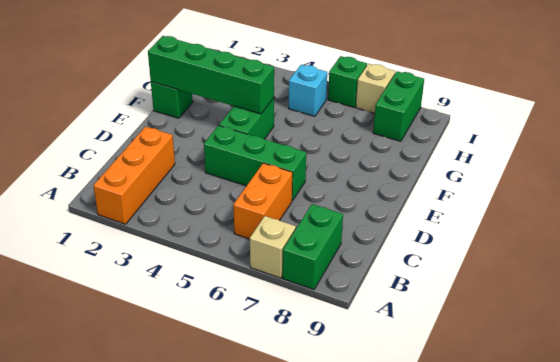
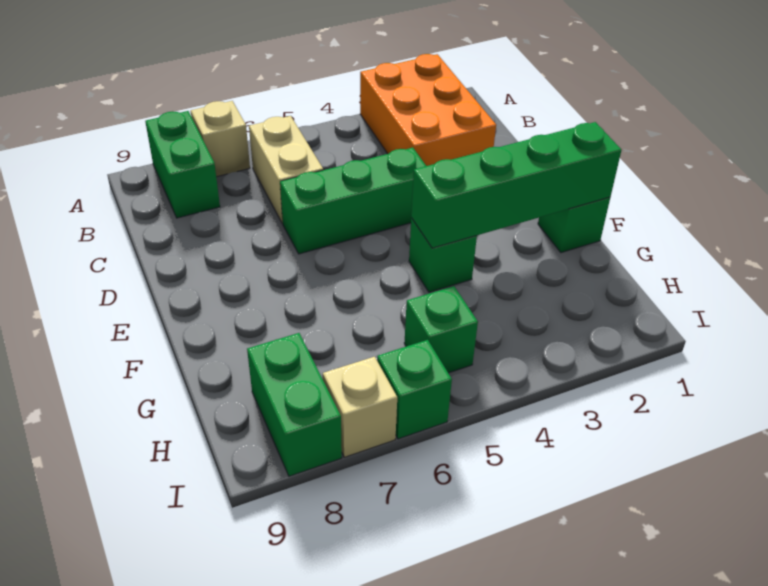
orange brick A2:C2 level 1 -> orange brick A2:C3 level 1
orange brick B6:C6 level 1 -> tan brick B6:C6 level 1
green brick E4:F4 level 1 -> green brick F4 level 1
cyan brick H5 level 1 -> green brick H5 level 1

